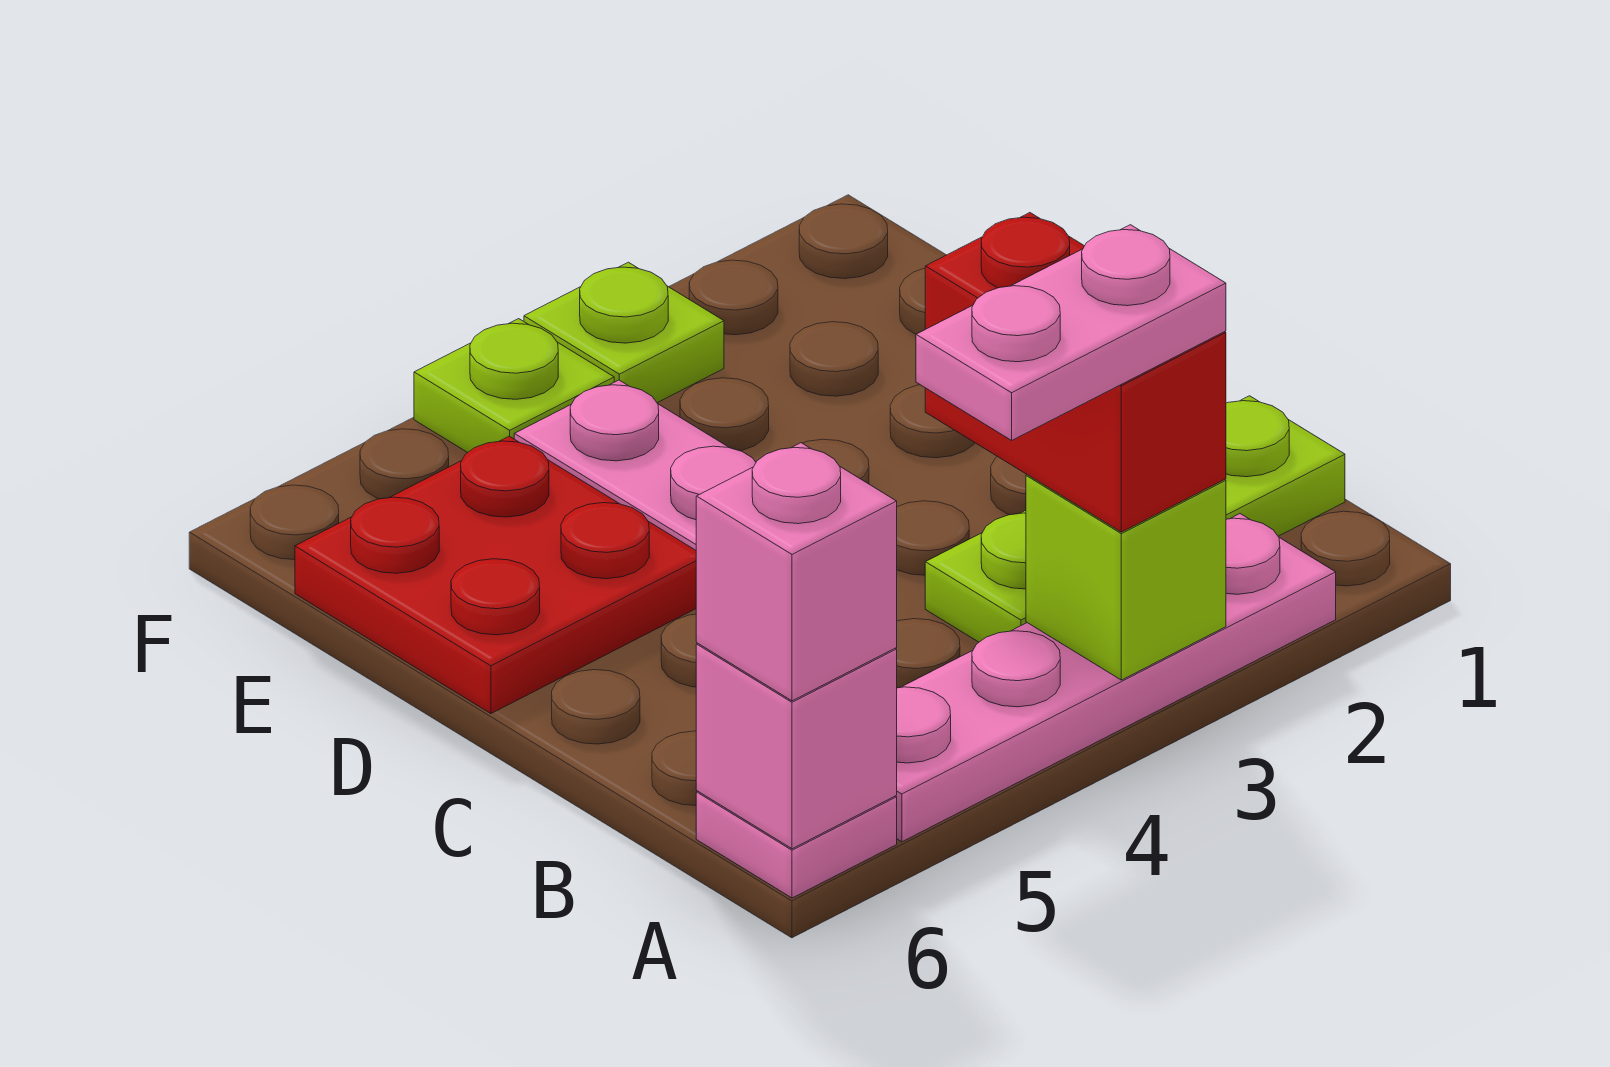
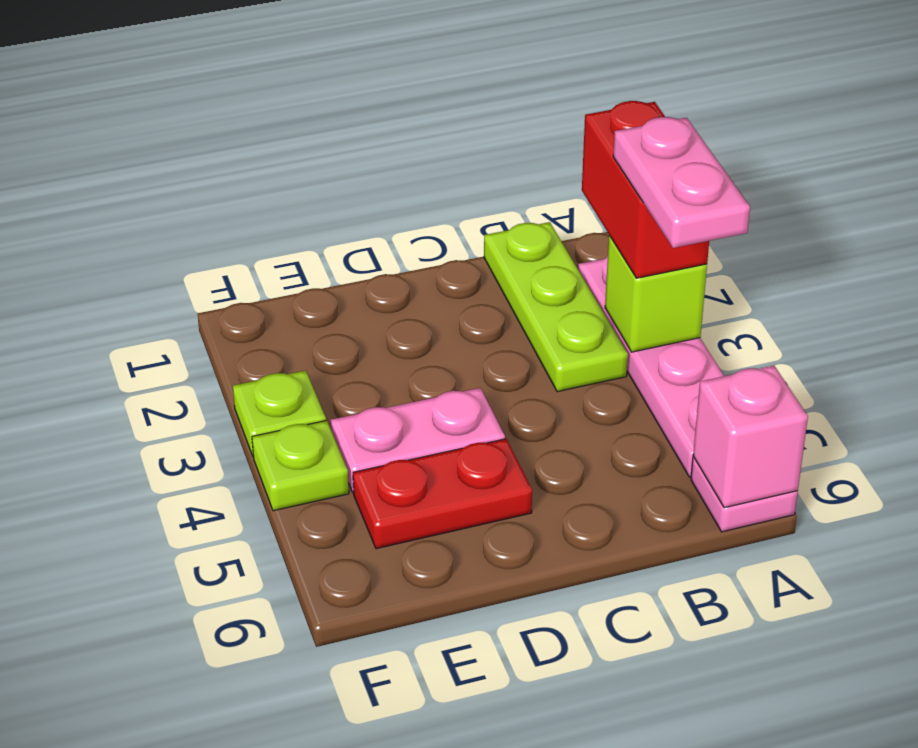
red brick A3:B3 level 3 -> red brick A2:A3 level 3
pink brick A6 level 3 -> none
red plate D5:E6 level 1 -> red plate D5:E5 level 1

